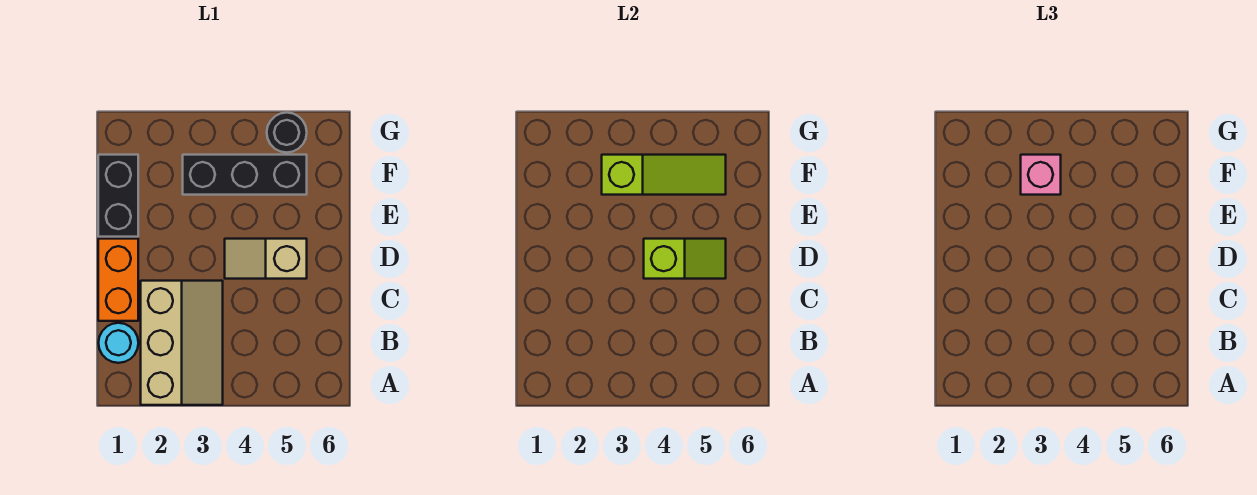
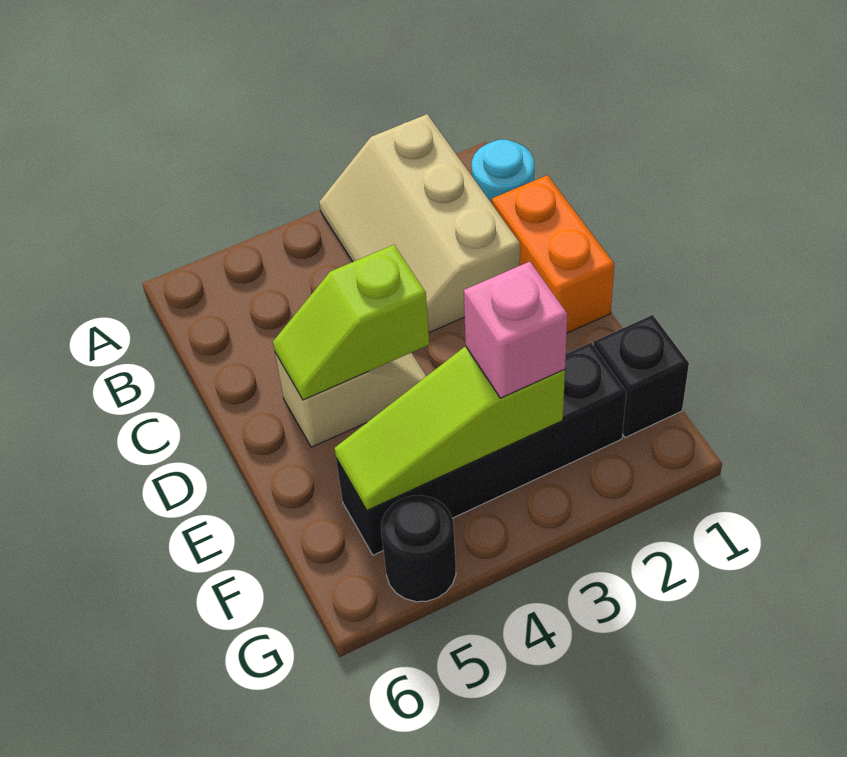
black brick E1:F1 level 1 -> black brick F1 level 1
black brick F3:F5 level 1 -> black brick F2:F5 level 1

